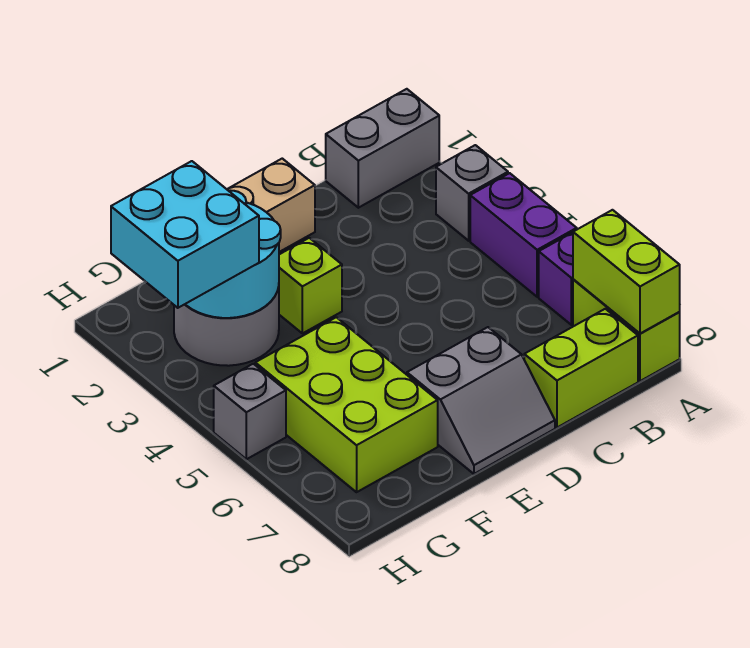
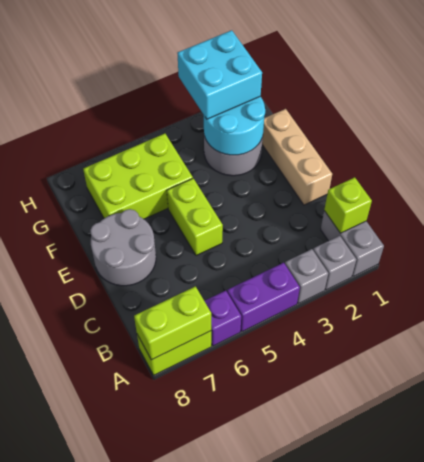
lime brick B8:C8 level 1 -> lime brick D5:E5 level 1
grey slope D7:E8 level 1 top 7 -> grey round brick D7:E8 level 1
lime brick E3 level 1 -> lime brick B1 level 2
grey brick H5 level 1 -> grey brick A2 level 1

